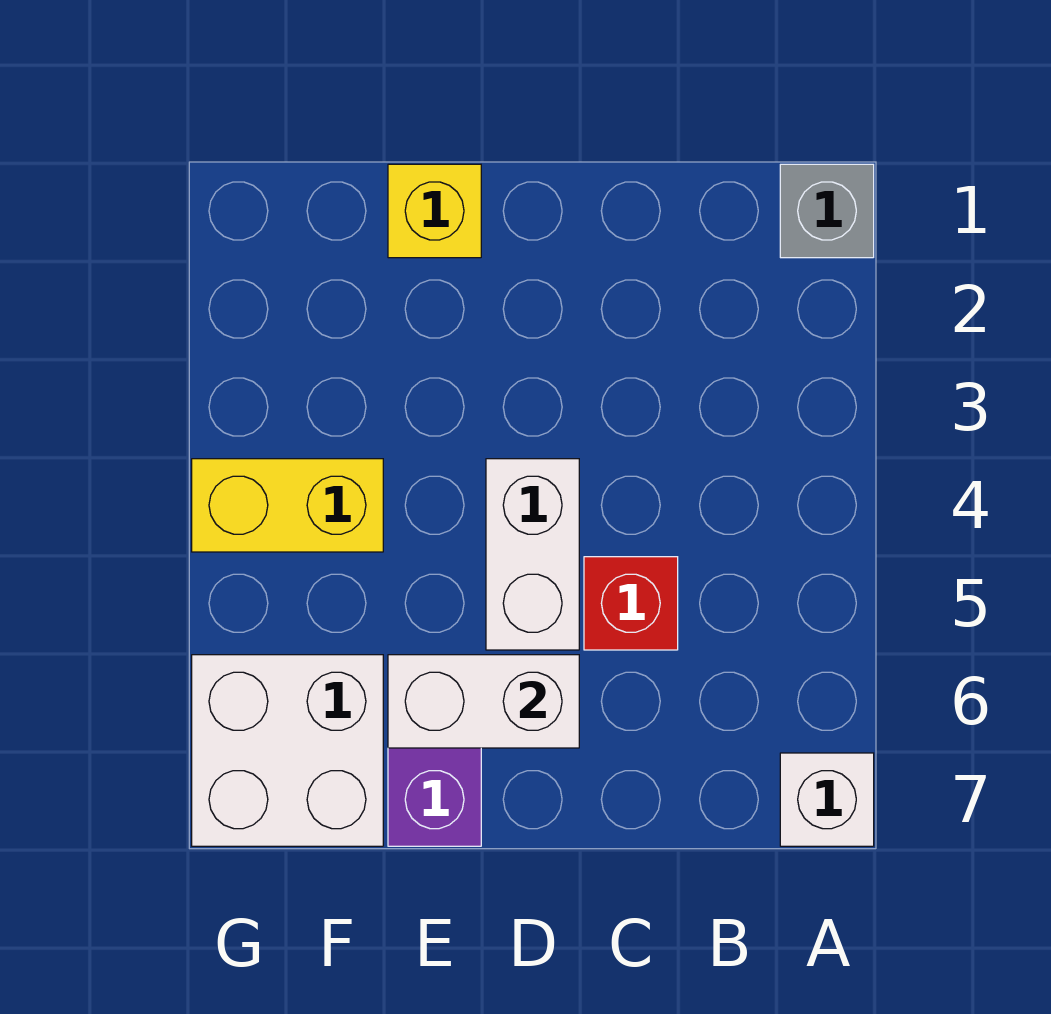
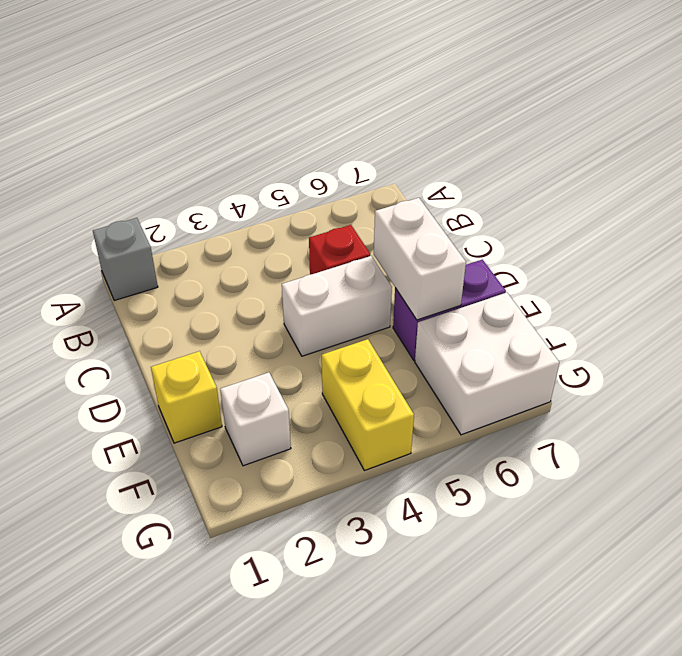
white brick A7 level 1 -> white brick F2 level 1

